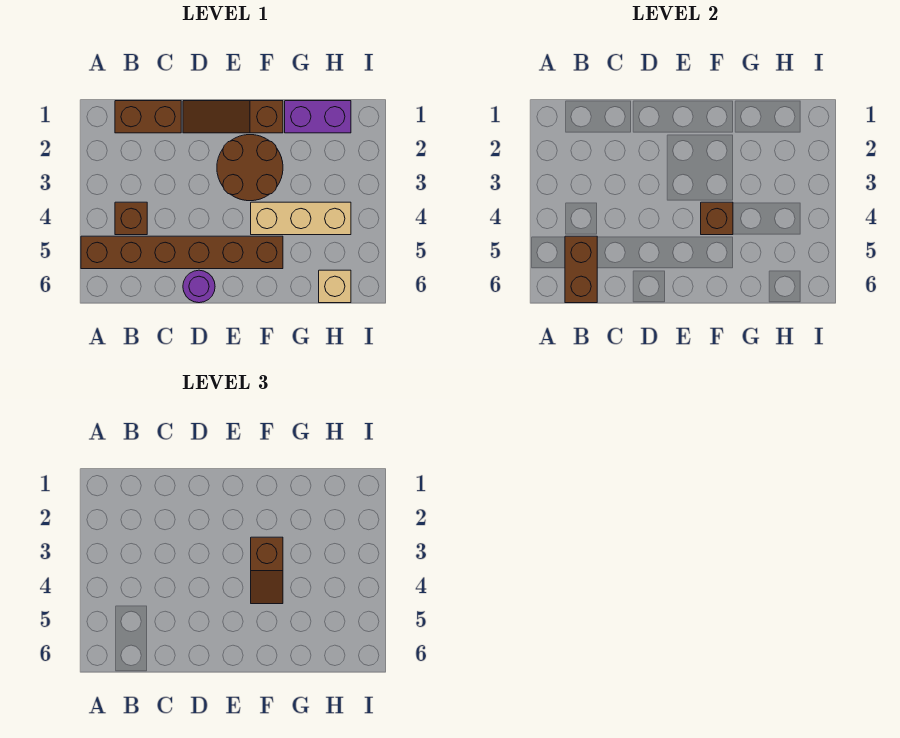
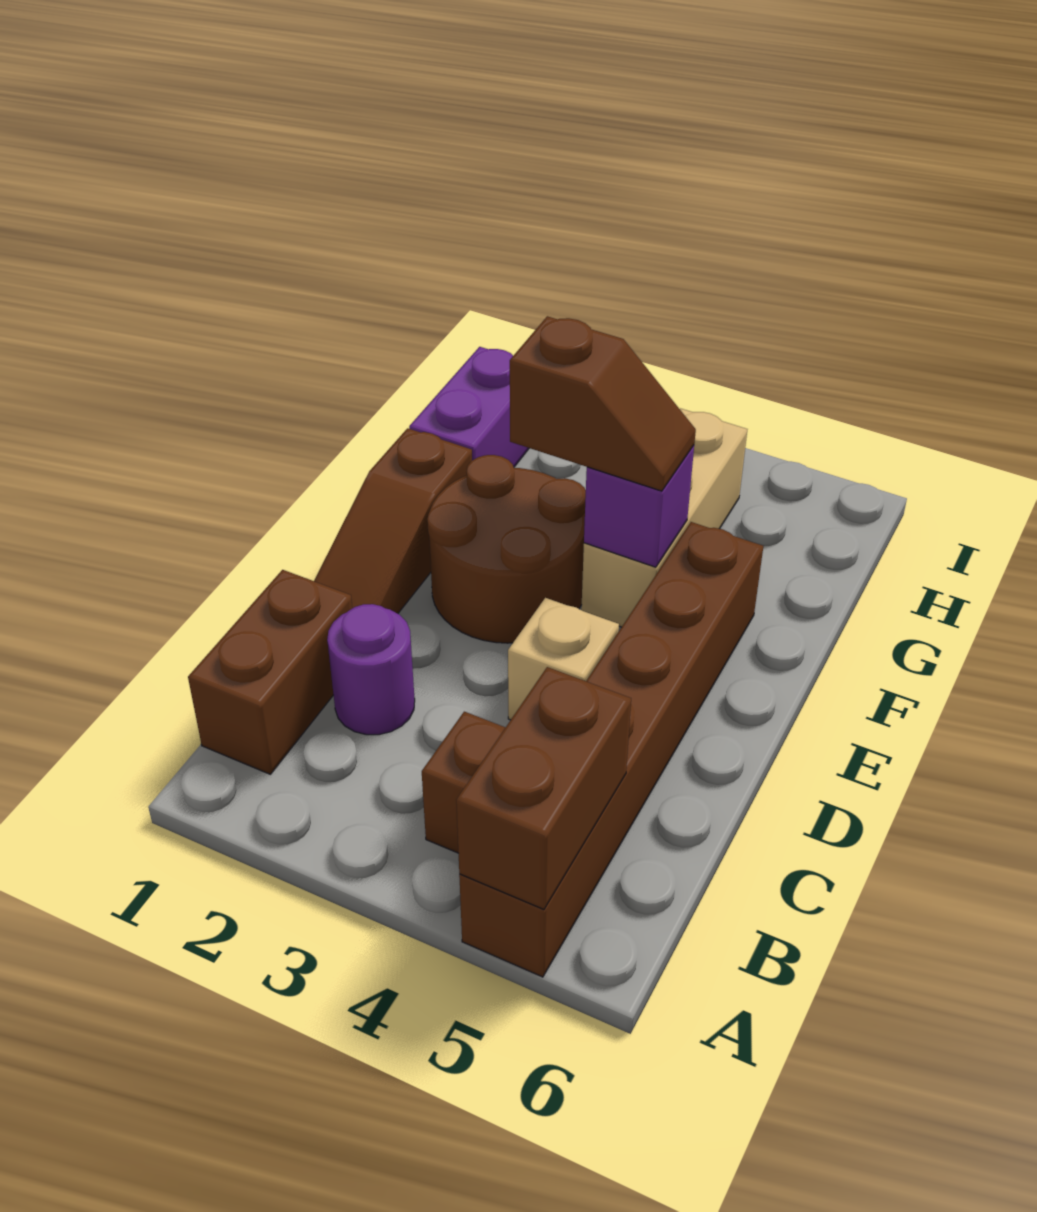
brown brick B5:B6 level 2 -> brown brick A5:B5 level 2
purple round brick D6 level 1 -> purple round brick C2 level 1
brown brick F4 level 2 -> purple brick F4 level 2
tan brick H6 level 1 -> tan brick D4 level 1

